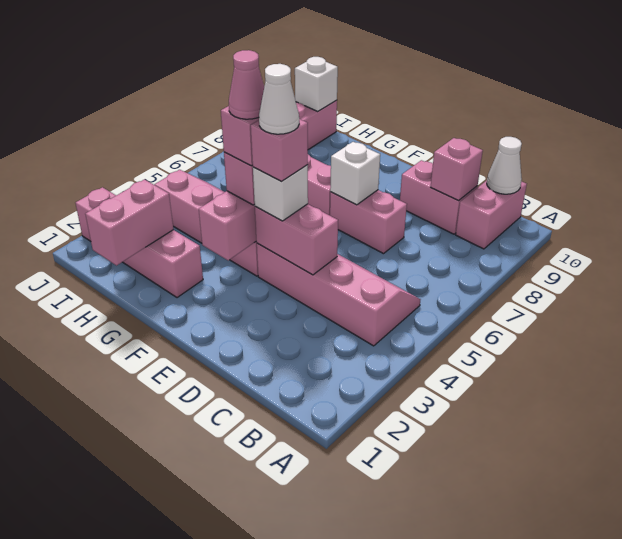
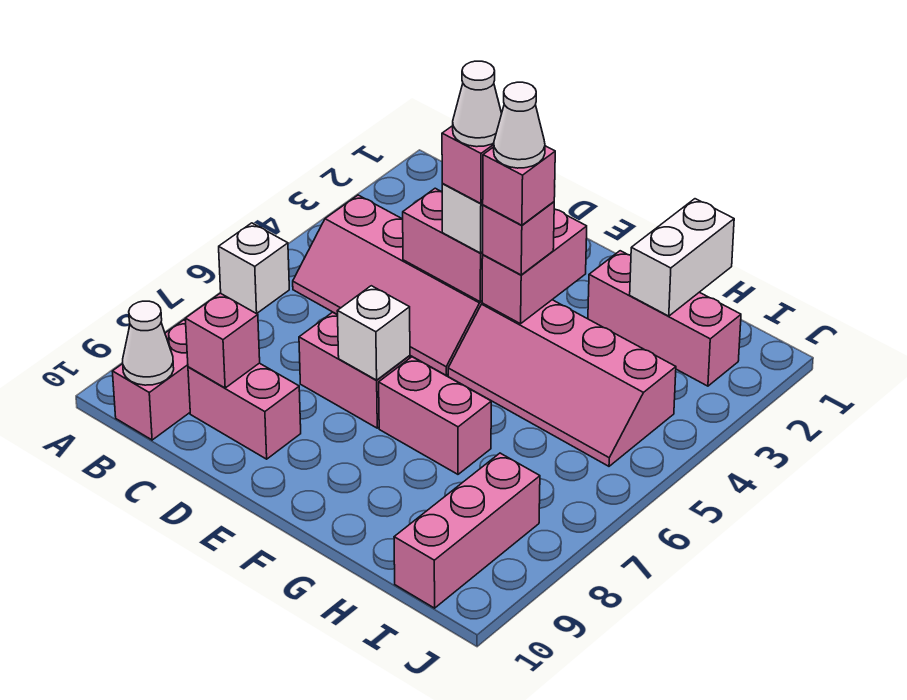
pink cone F4 level 5 -> white cone F4 level 5
pink brick G2:J2 level 1 -> pink brick G2:I2 level 1
pink brick H1:H2 level 2 -> white brick H1:H2 level 2
white brick I10 level 2 -> white brick A6 level 1

